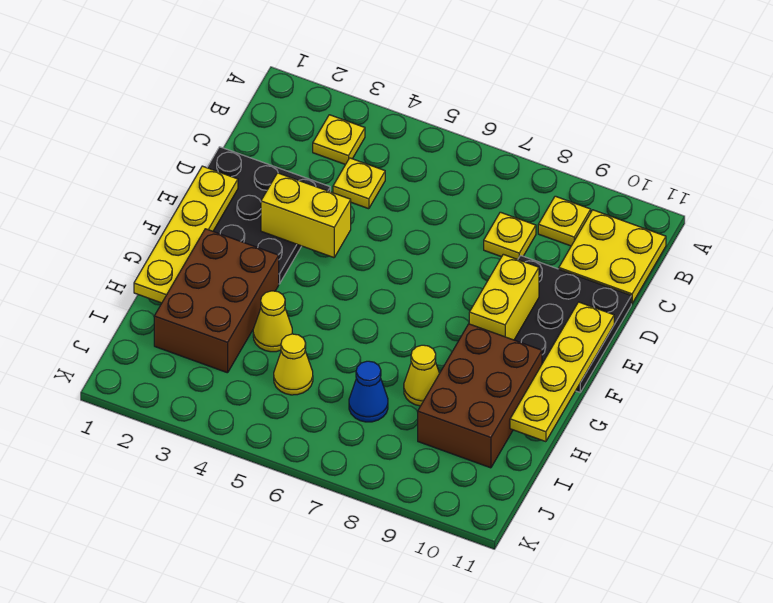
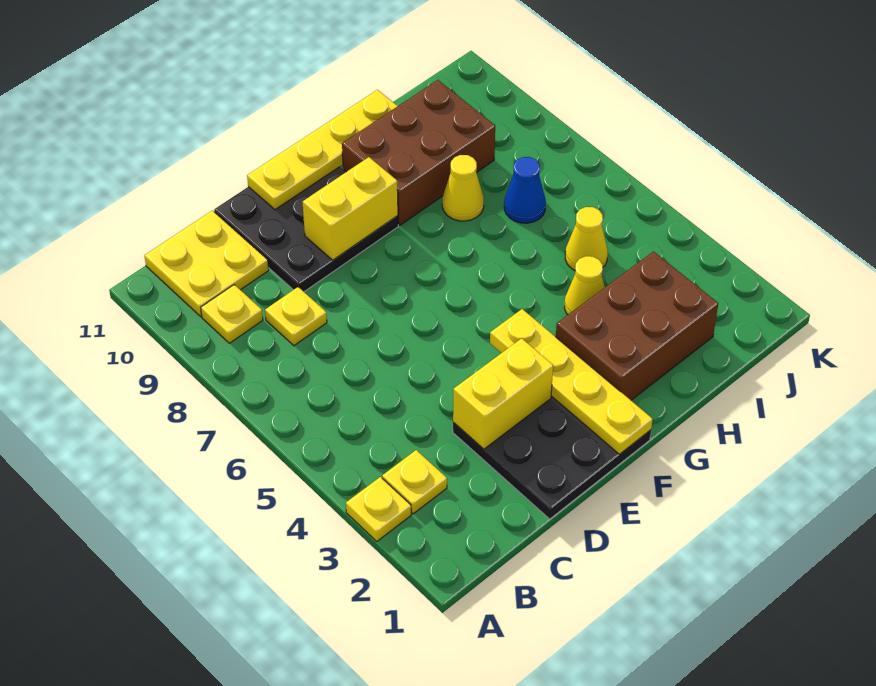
yellow plate C4 level 1 -> yellow plate A3 level 1
yellow plate E1:H1 level 2 -> yellow plate F1:F4 level 2
yellow brick E3:E4 level 2 -> yellow brick D3:E3 level 2

